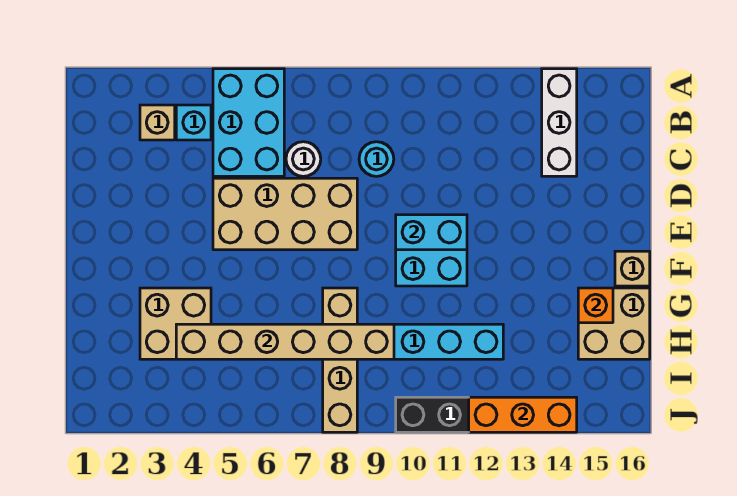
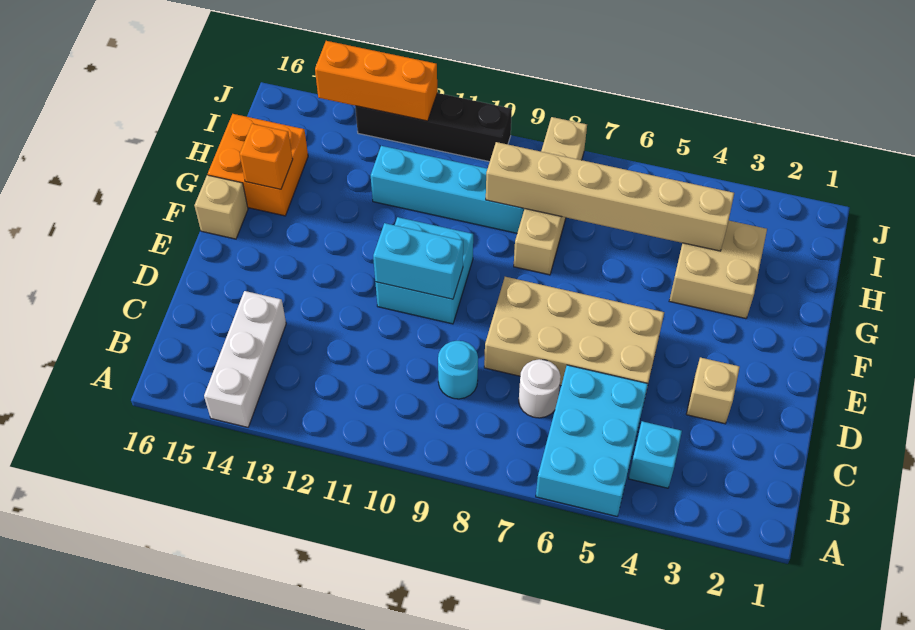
tan brick B3 level 1 -> tan brick D3 level 1
tan brick G15:H16 level 1 -> orange brick G15:H16 level 1

